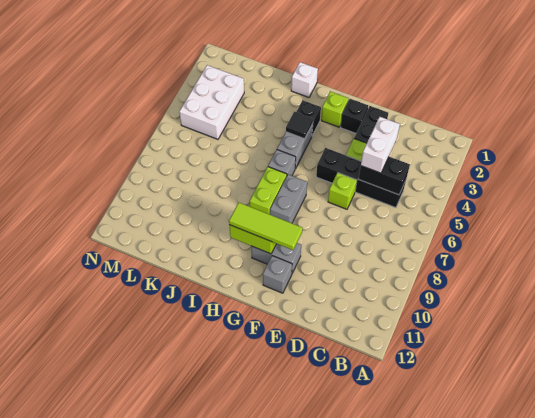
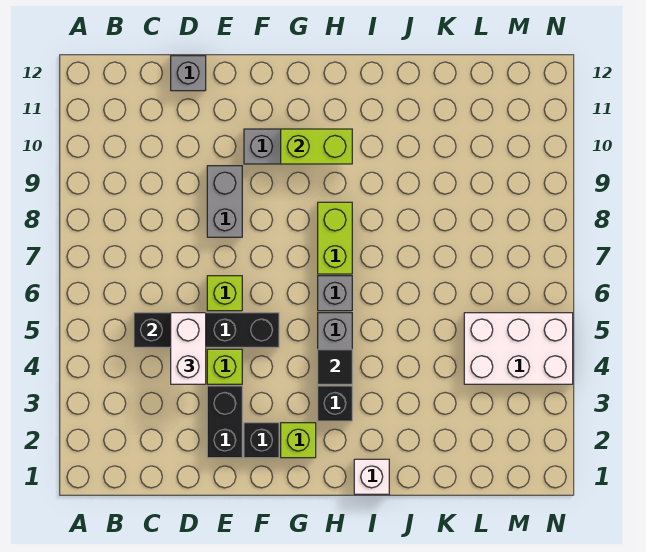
lime tile F10:H10 level 3 -> none
grey brick F11 level 1 -> grey brick D12 level 1
grey brick G7:G8 level 1 -> grey brick E8:E9 level 1
white brick L3:M5 level 1 -> white brick L4:N5 level 1

